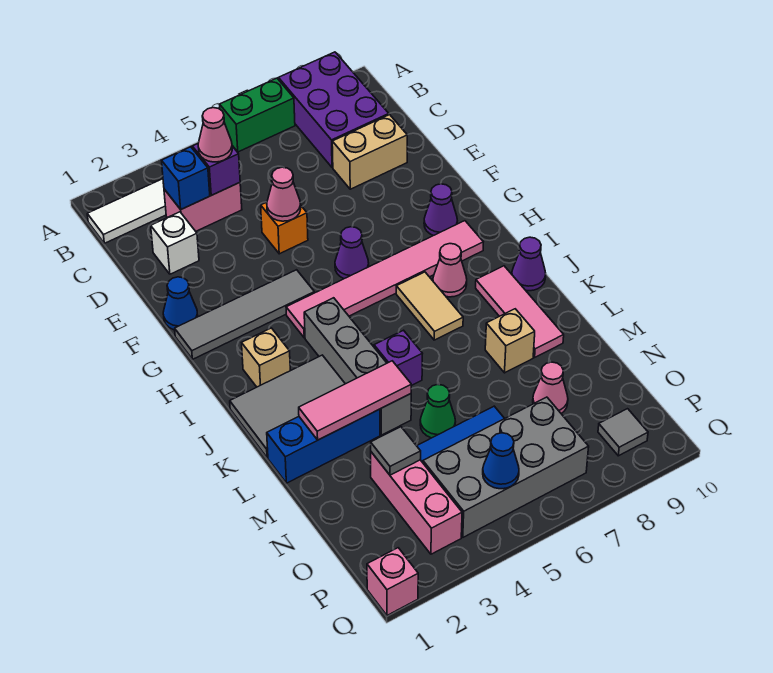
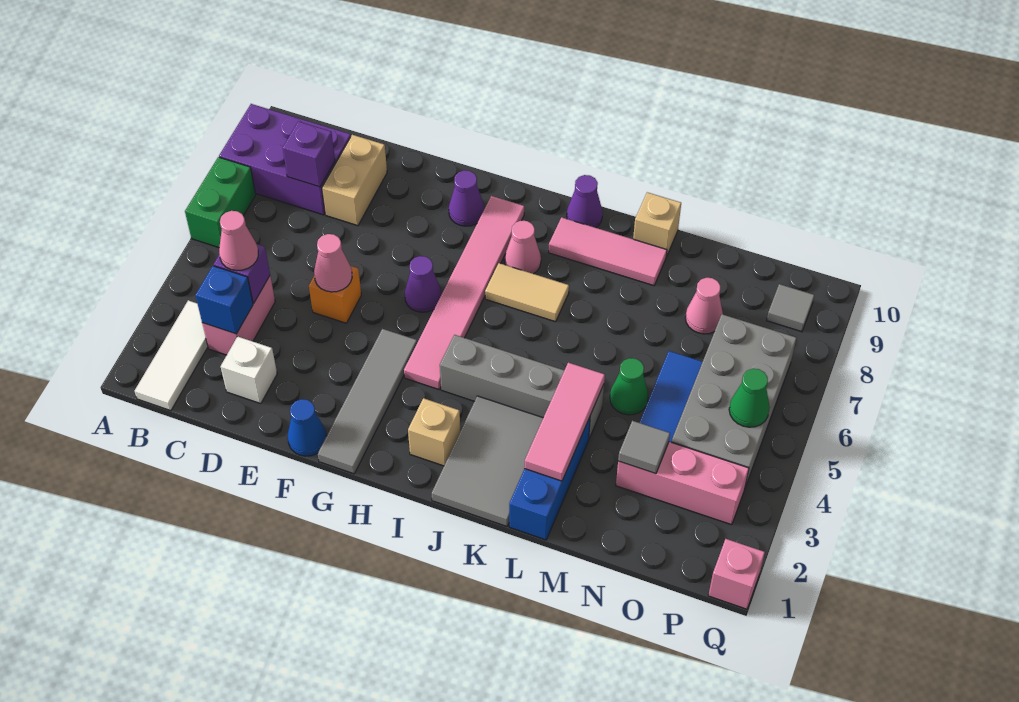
purple brick K5 level 1 -> purple brick C8 level 2
tan brick L8 level 1 -> tan brick L10 level 1
blue cone P5 level 2 -> green cone P5 level 2

